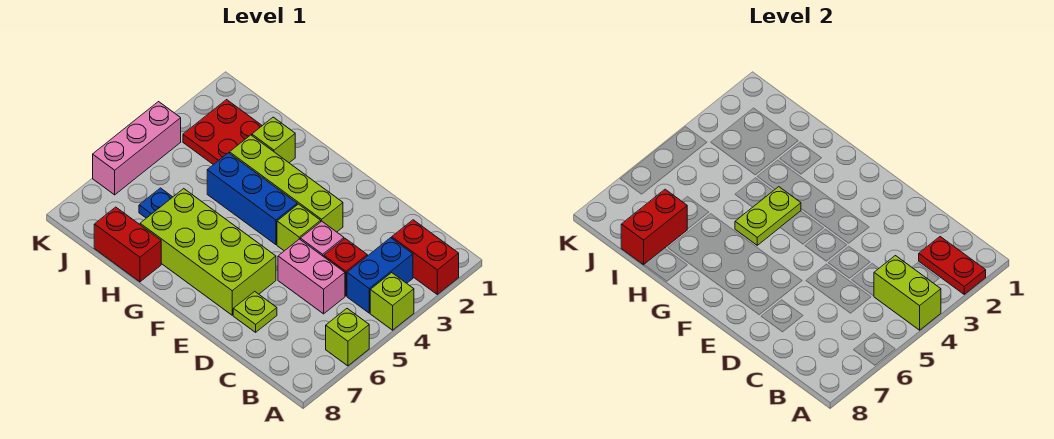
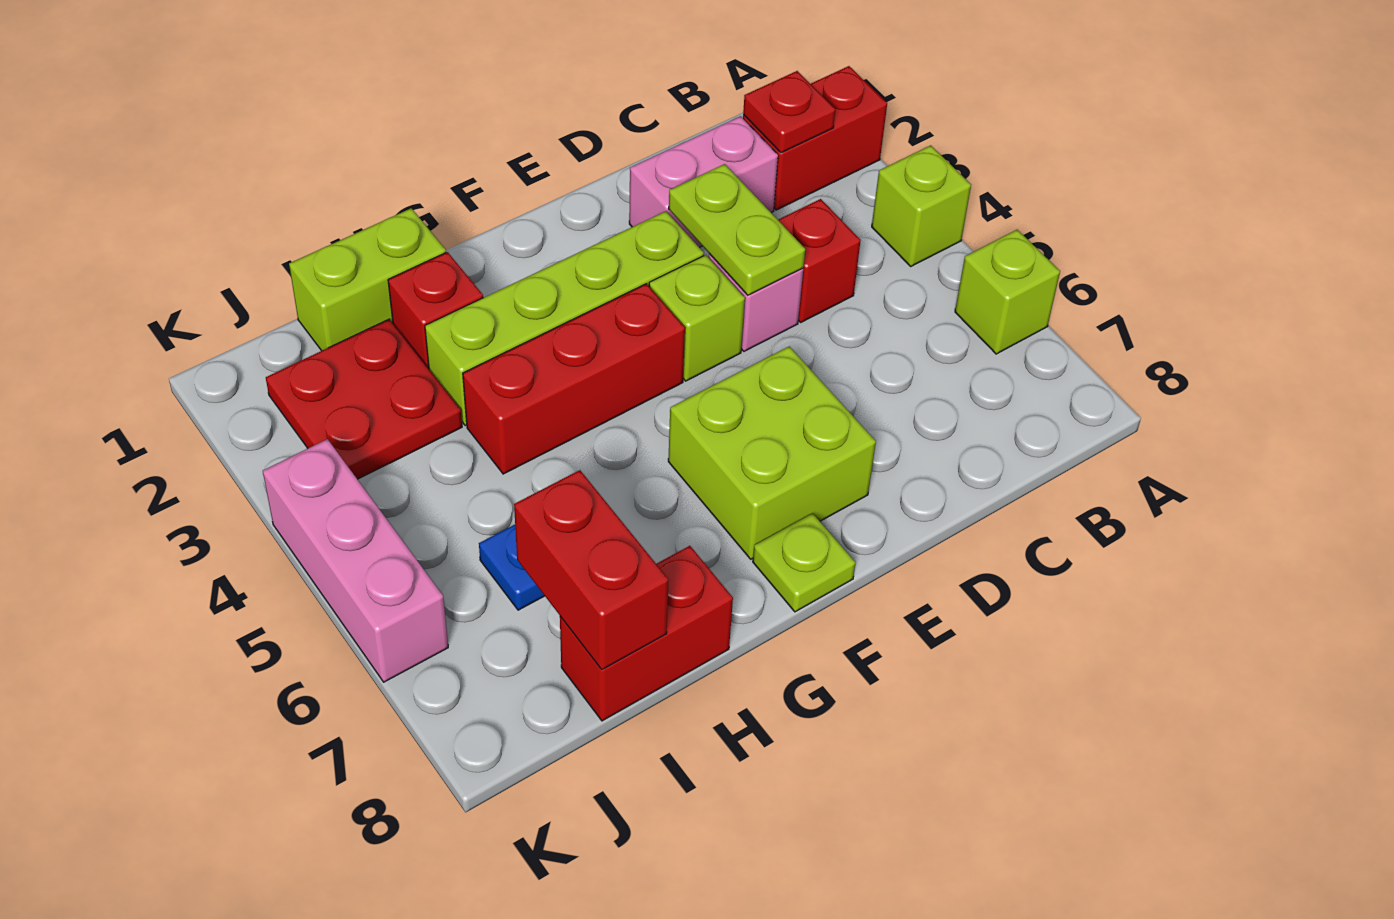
red plate A2:B2 level 2 -> red plate B2 level 2
lime brick A4:B4 level 2 -> lime brick H1:I1 level 1
blue brick B3:B4 level 1 -> none
pink brick C5:D5 level 1 -> pink brick C2:D2 level 1
lime plate D7 level 1 -> lime plate F8 level 1
lime brick E6:H7 level 1 -> lime brick E6:F7 level 1
blue brick F4:H4 level 1 -> red brick F4:H4 level 1
lime plate G4:G5 level 2 -> lime plate D3:D4 level 2
lime brick H2 level 1 -> red brick H2 level 1

